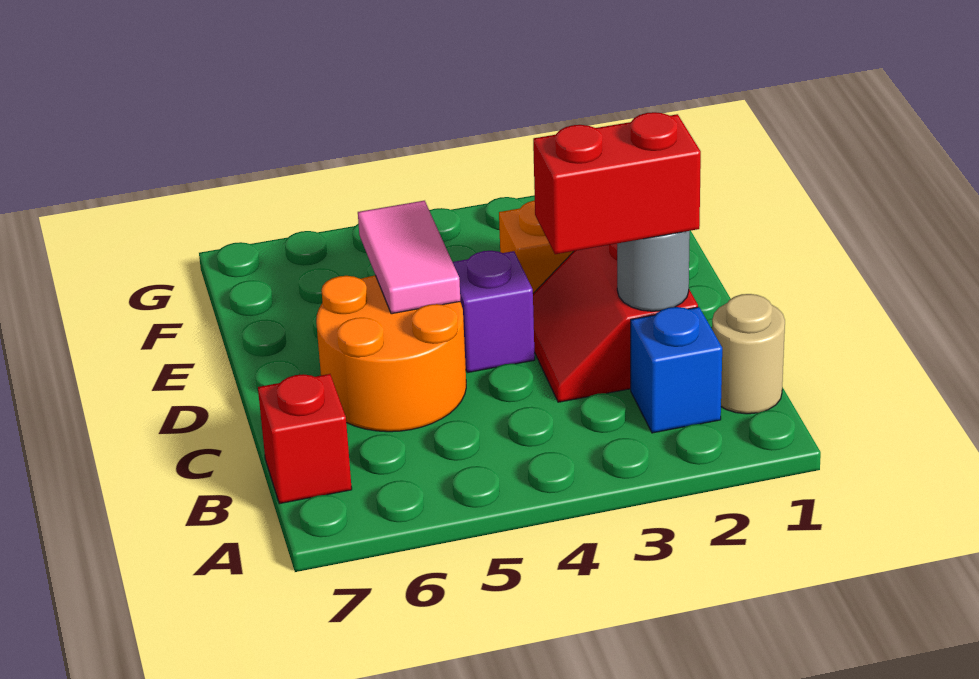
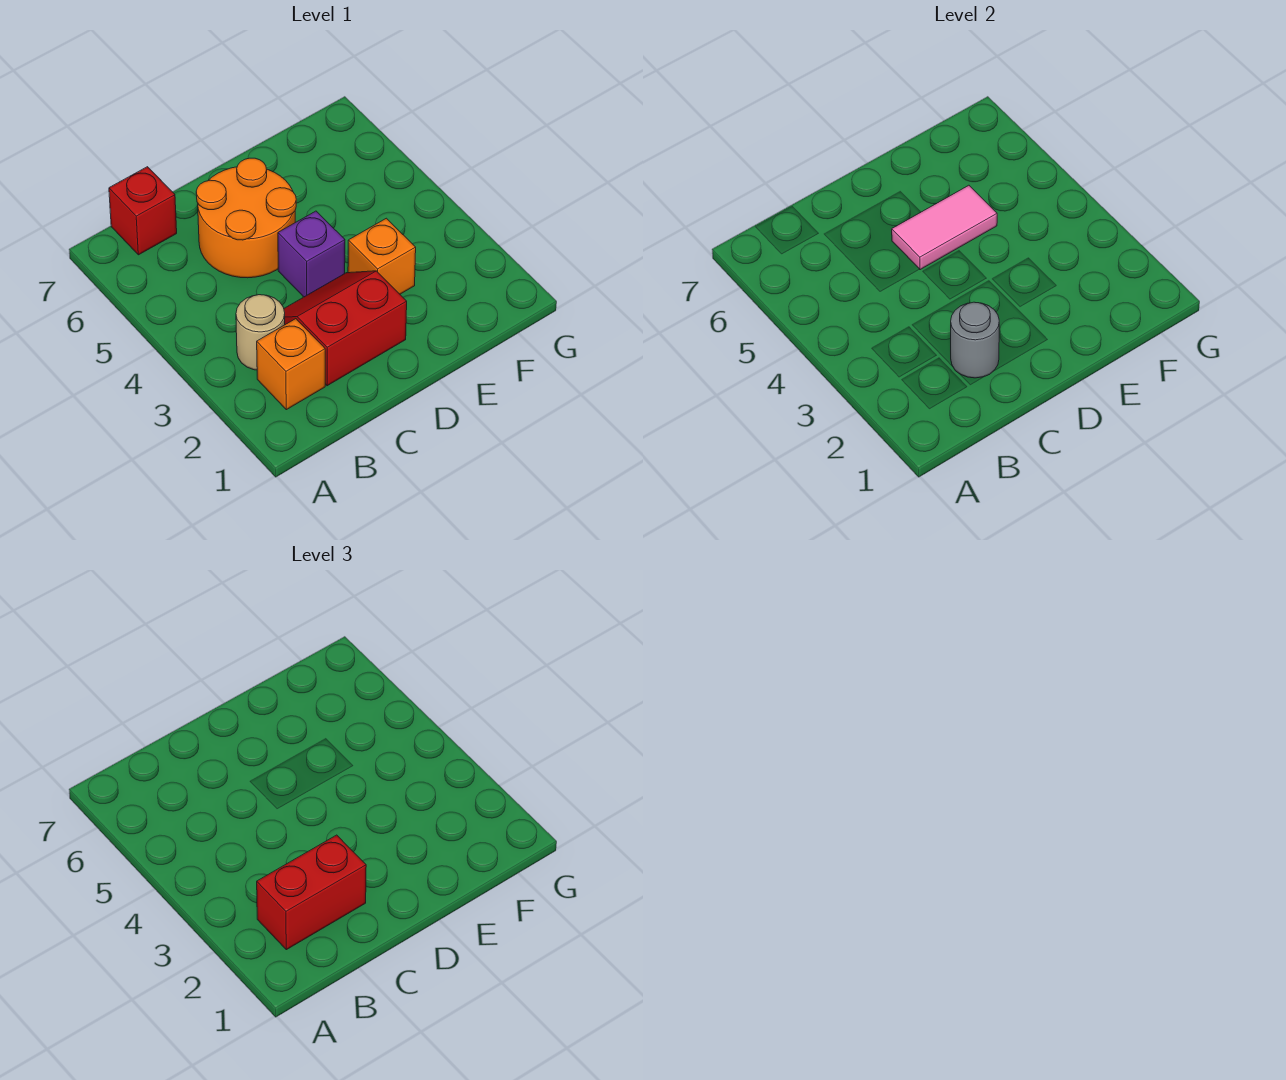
tan round brick B1 level 1 -> tan round brick B3 level 1
blue brick B2 level 1 -> orange brick B2 level 1
red brick C2:C3 level 3 -> red brick B2:C2 level 3

